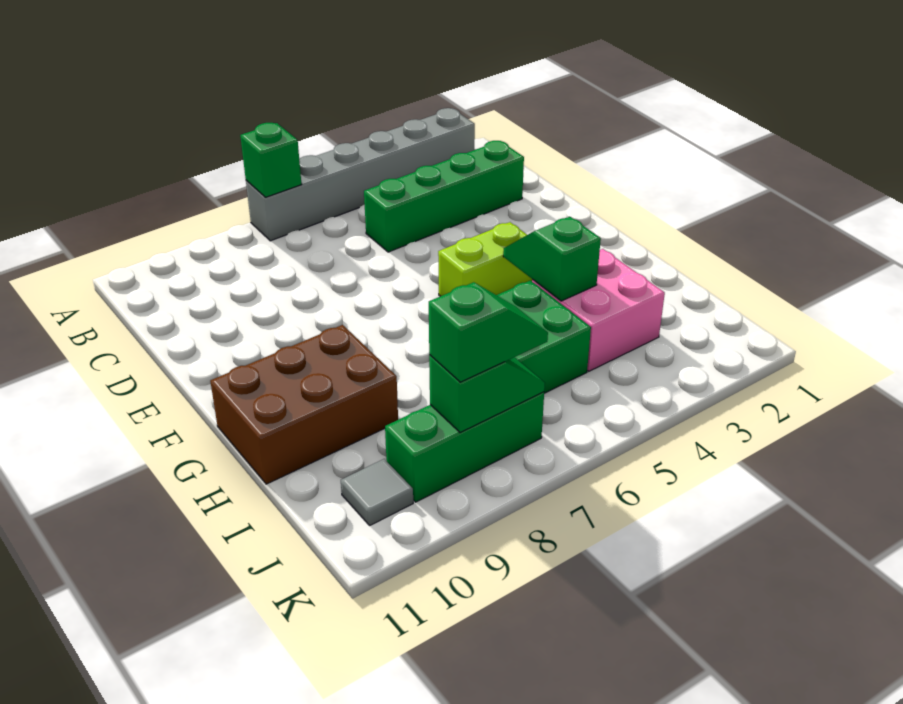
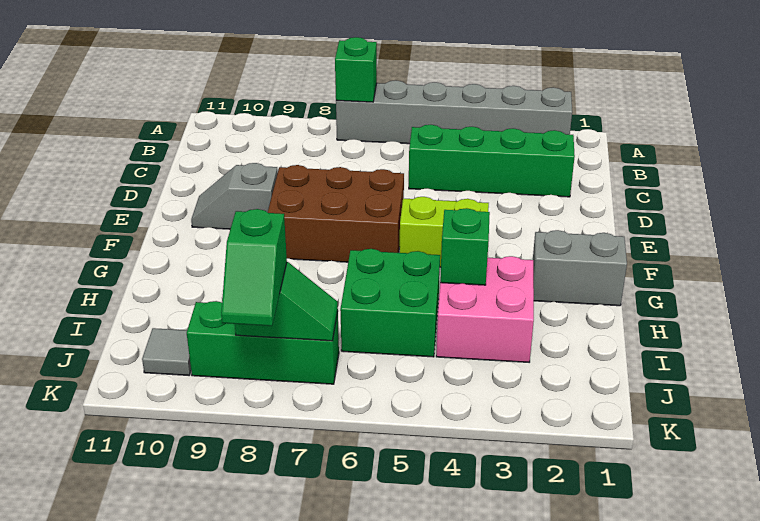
none -> grey slope E9:E10 level 1 top 9
none -> grey brick G1:G2 level 1
brown brick G9:H11 level 1 -> brown brick E6:F8 level 1
green slope J7:J8 level 3 top 8 -> green slope J8:K8 level 3 top J

